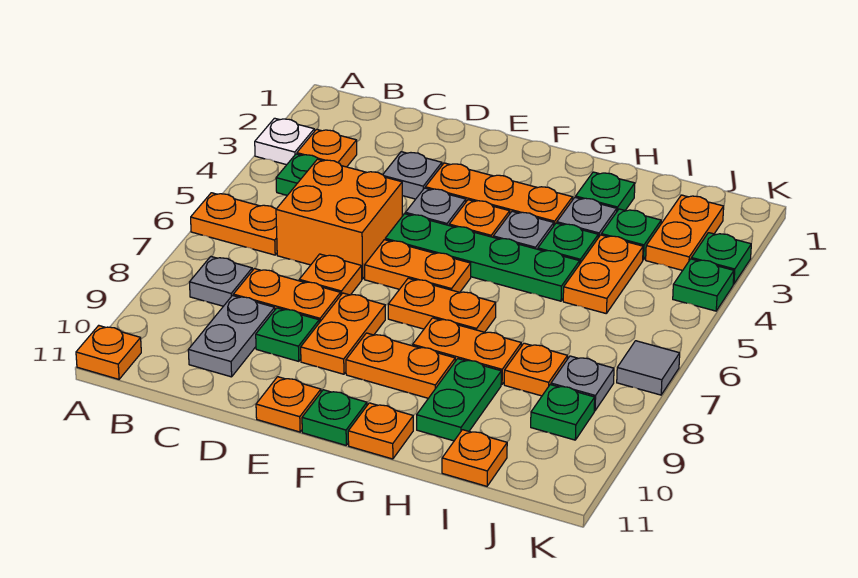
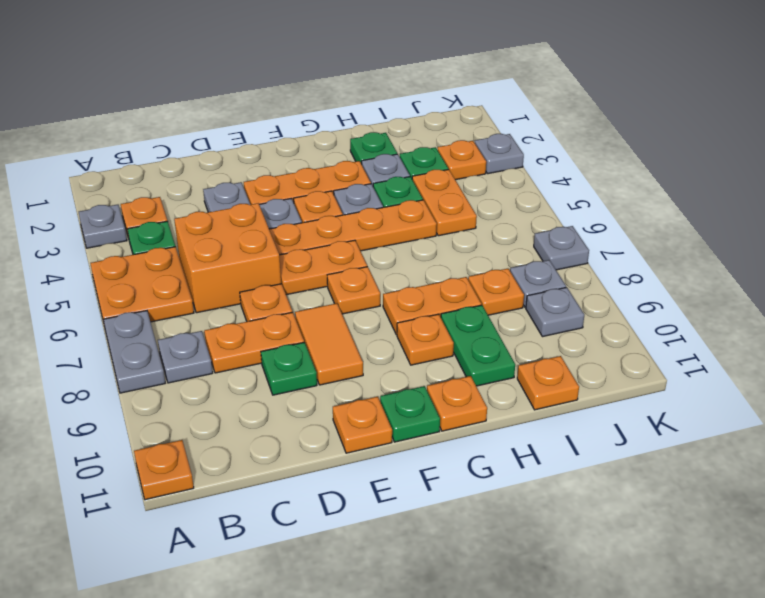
white plate A3 level 1 -> grey plate A3 level 1
orange plate A6:B6 level 1 -> orange plate A5:B6 level 1
grey plate C9:C10 level 1 -> grey plate A7:A8 level 1
green plate E5:H5 level 1 -> orange plate E5:H5 level 1
orange plate E8:E9 level 1 -> orange tile E8:E9 level 1
orange plate F7:G7 level 1 -> orange plate F7 level 1
orange plate F9:G9 level 1 -> orange plate G9 level 1
orange plate J2:J3 level 1 -> orange plate J3 level 1
green plate J9 level 1 -> grey plate J9 level 1
green plate K3 level 1 -> grey plate K3 level 1
green plate K4 level 1 -> none
grey tile K7 level 1 -> grey plate K7 level 1

